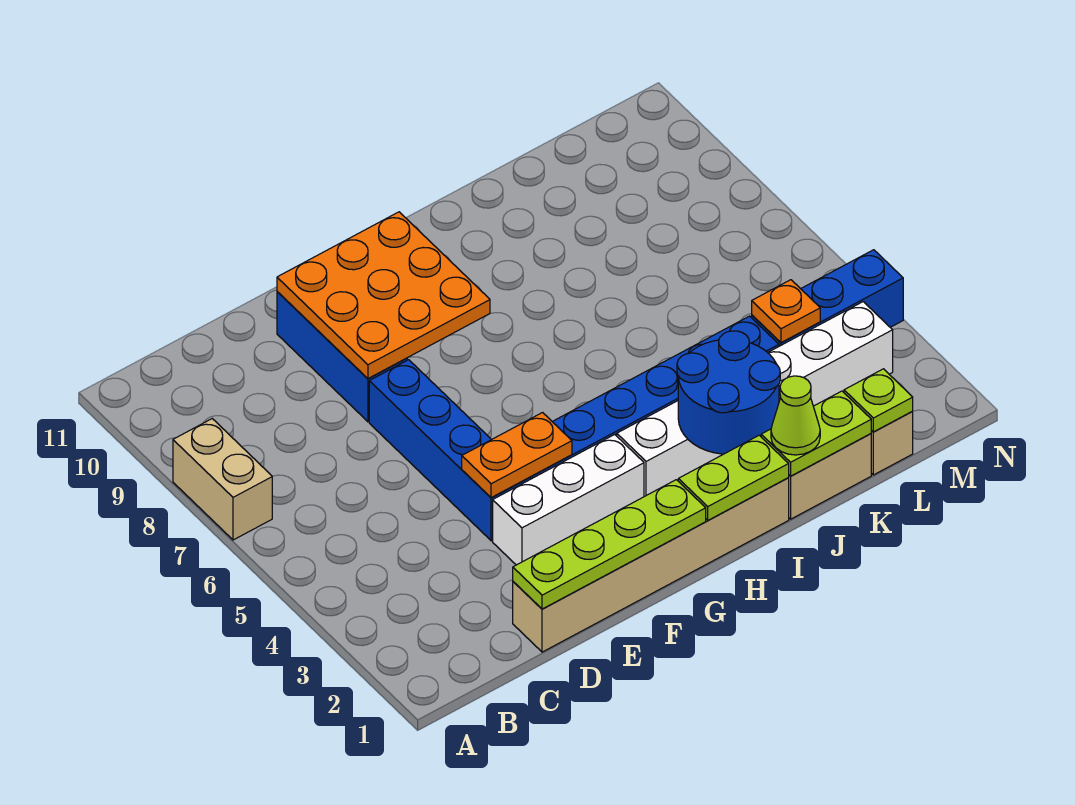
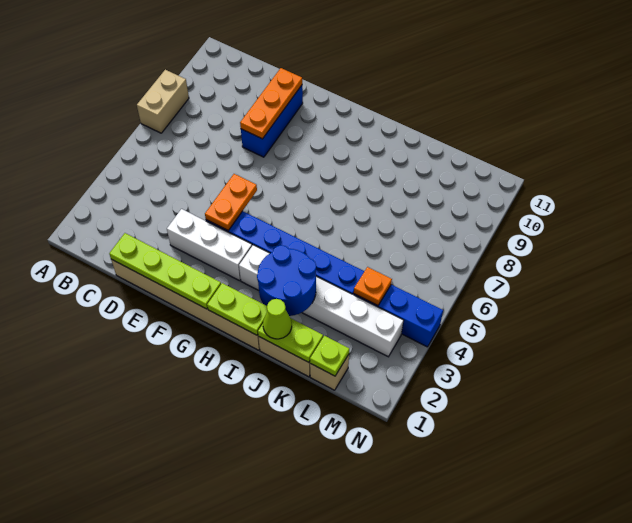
blue brick E4:E7 level 1 -> none
orange plate E4:F4 level 2 -> orange plate F4:F5 level 2
orange plate E8:G10 level 2 -> orange plate E8:E10 level 2

